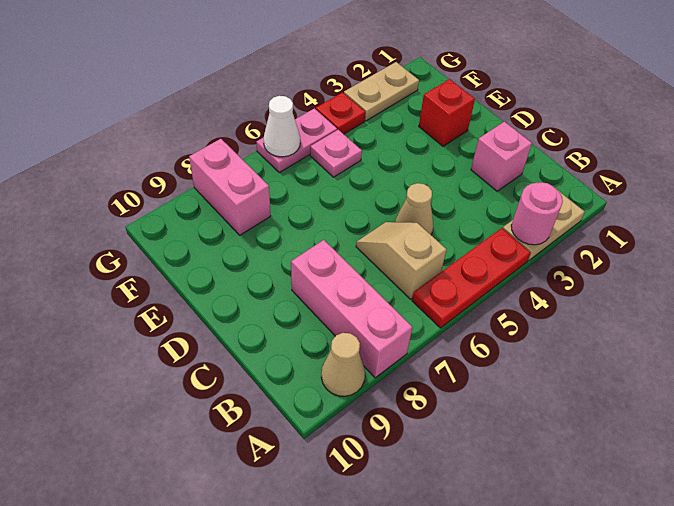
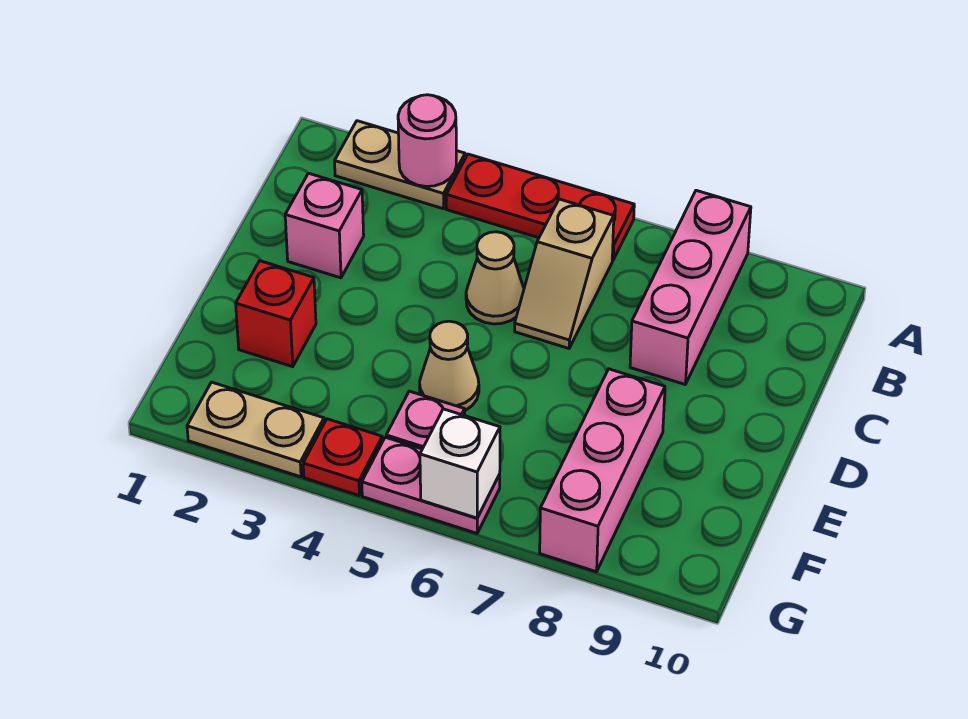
tan cone A9 level 1 -> tan cone E5 level 1
pink brick F8:G8 level 1 -> pink brick E8:G8 level 1
white cone G6 level 2 -> white brick G6 level 2

